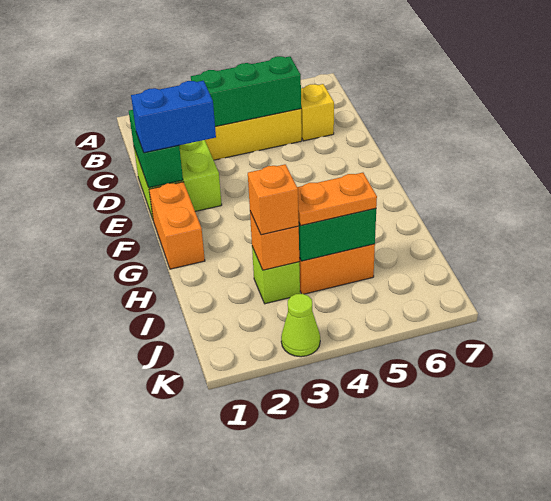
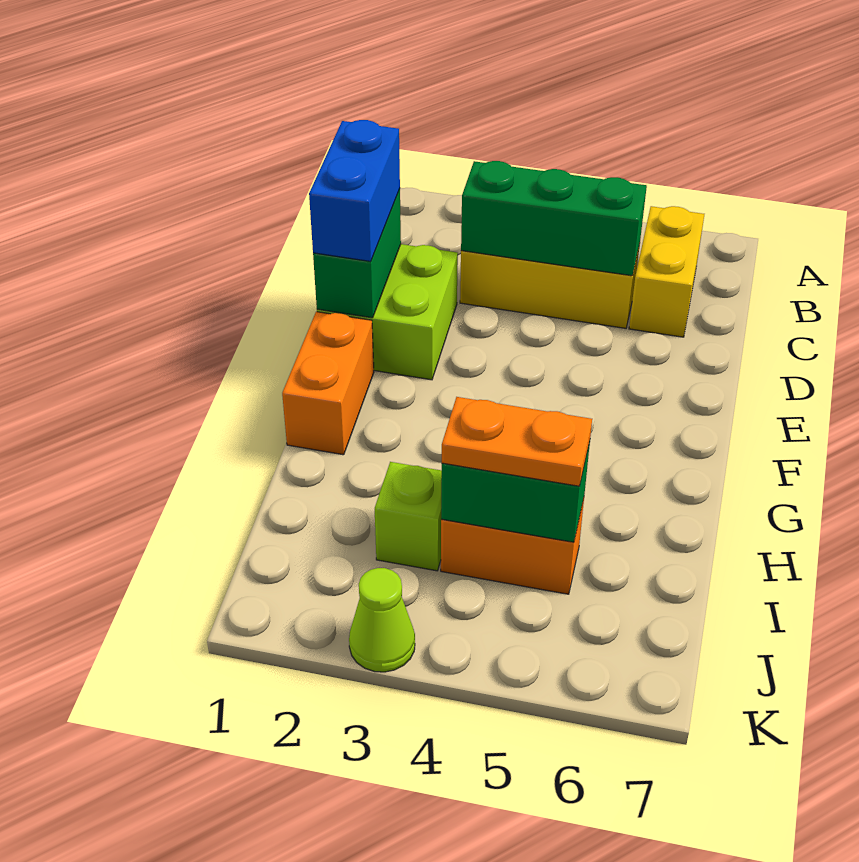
yellow brick C6 level 1 -> yellow brick B6:C6 level 1
blue brick E1:E2 level 3 -> blue brick D1:E1 level 3
orange brick I3 level 2 -> none
orange brick I3 level 3 -> none

